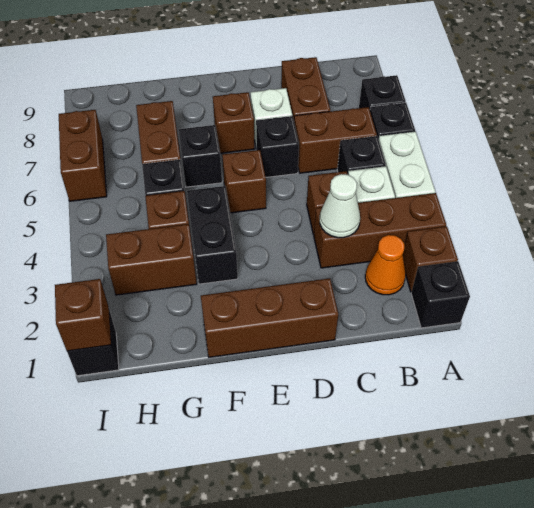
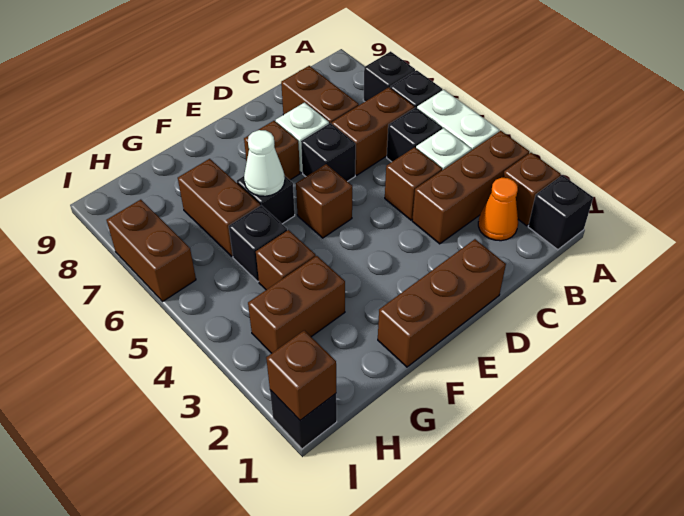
white cone C3 level 2 -> white cone F6 level 2
black brick F3:F4 level 1 -> none

